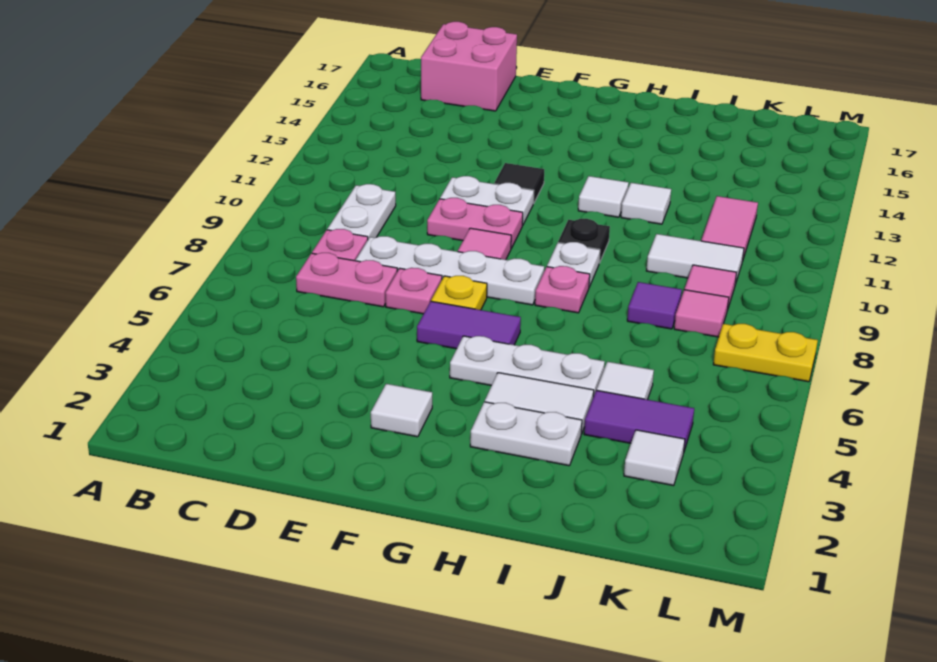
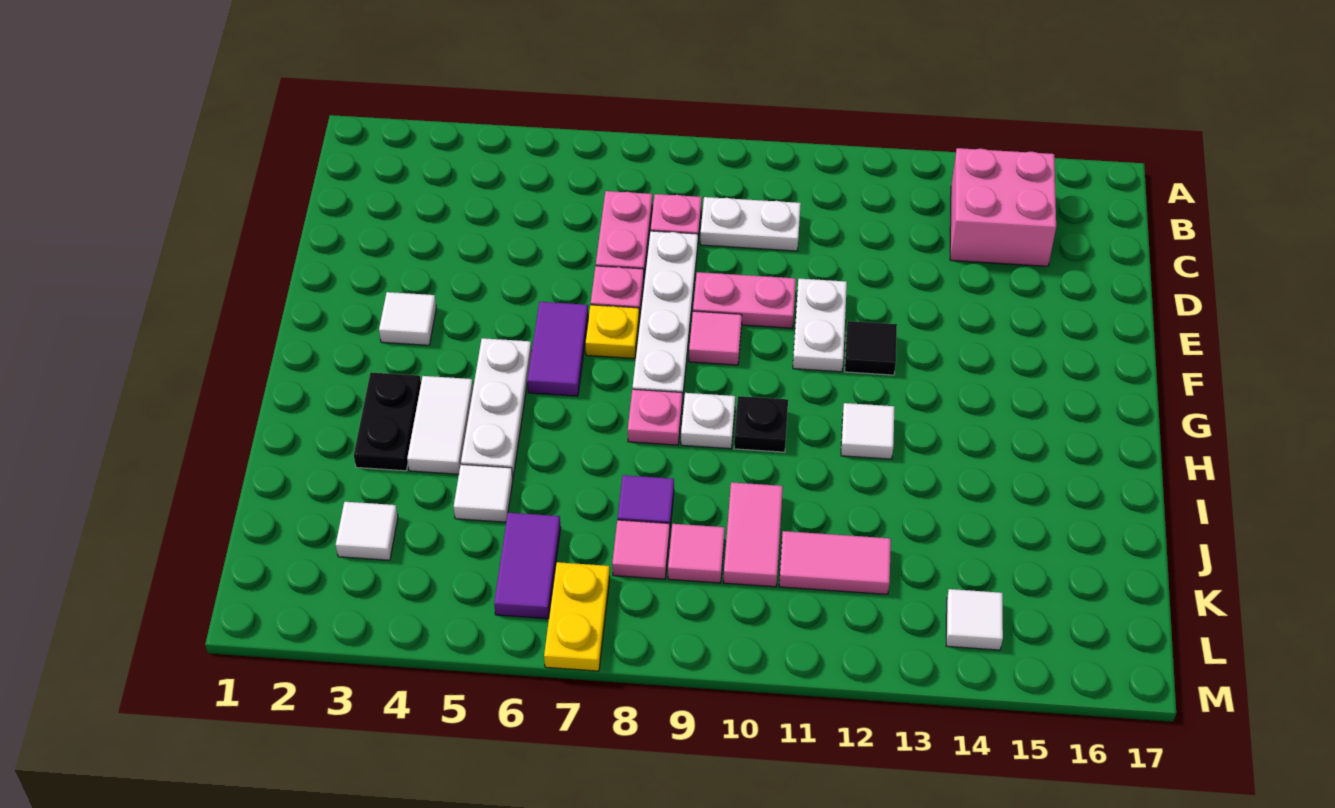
pink brick C16:D17 level 1 -> pink brick B14:C15 level 1
pink plate E10:F10 level 1 -> pink plate E9:E10 level 1
white plate H3:I3 level 1 -> black plate H3:I3 level 1
white tile I12 level 1 -> white tile L14 level 1
purple tile J4:K4 level 1 -> purple tile K6:L6 level 1
white tile J10:K10 level 1 -> pink tile J10:K10 level 1

